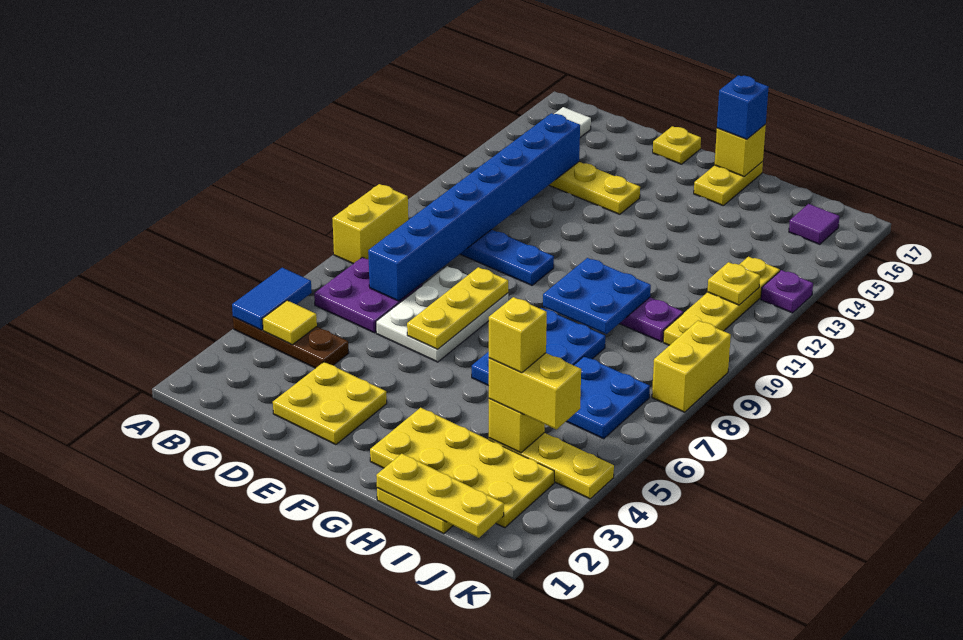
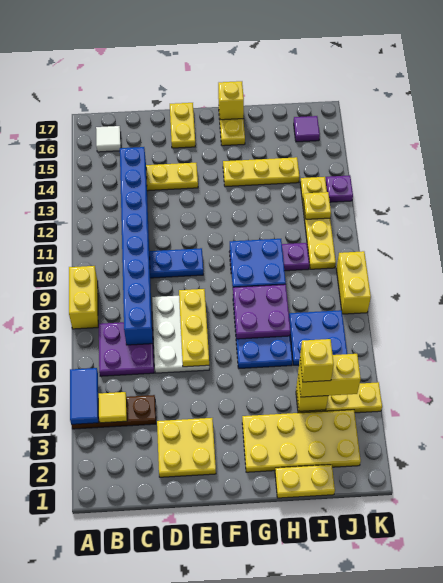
yellow plate E17 level 1 -> yellow plate E16:E17 level 1
none -> purple plate G7:H8 level 2
blue brick G17 level 3 -> none
yellow plate H1:J1 level 2 -> yellow plate G14:I14 level 1

